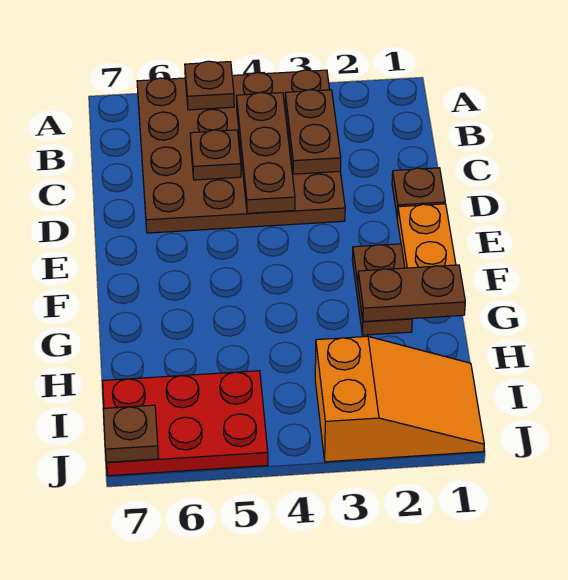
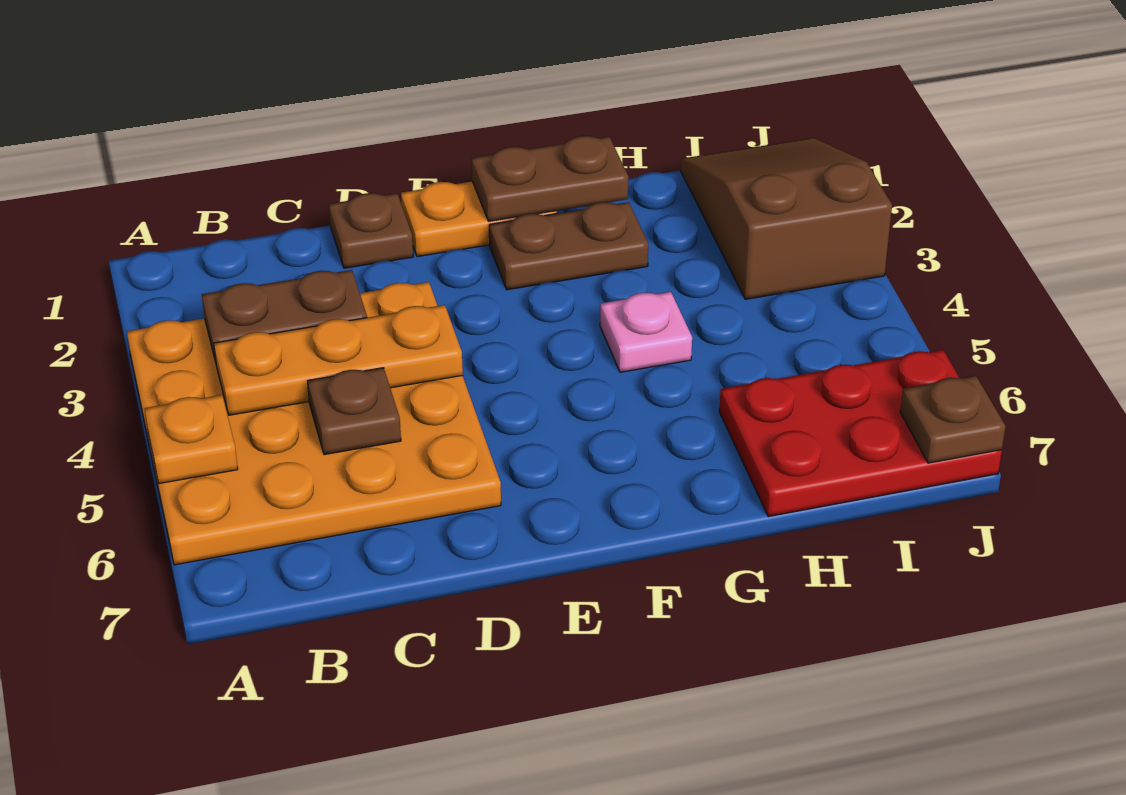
brown plate A3:D6 level 1 -> orange plate A3:D6 level 1
brown plate A5 level 2 -> orange plate A5 level 2
brown plate B4:D4 level 2 -> orange plate B4:D4 level 2
brown plate G1:G2 level 2 -> brown plate F1:G1 level 2
none -> pink plate G4 level 1
orange slope I1:J3 level 1 top 3 -> brown slope I1:J3 level 1 top 3
red plate I5:J7 level 1 -> red plate H6:J7 level 1

